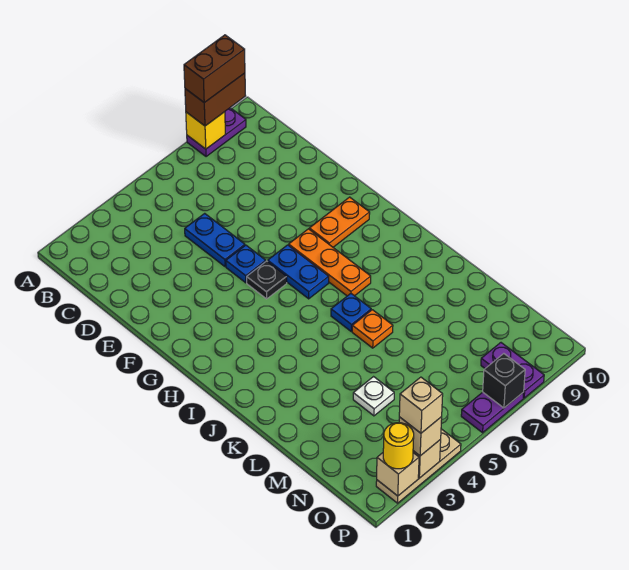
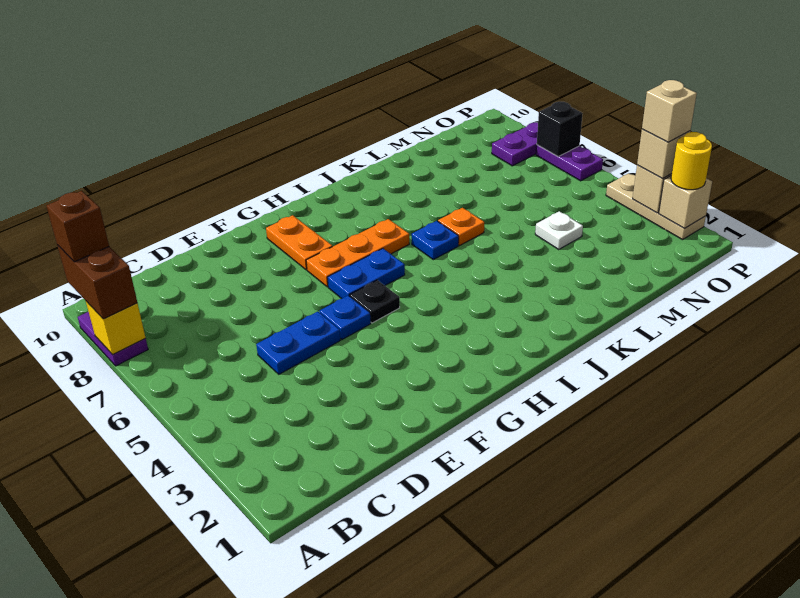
brown brick A8:A9 level 4 -> brown brick A9 level 4

